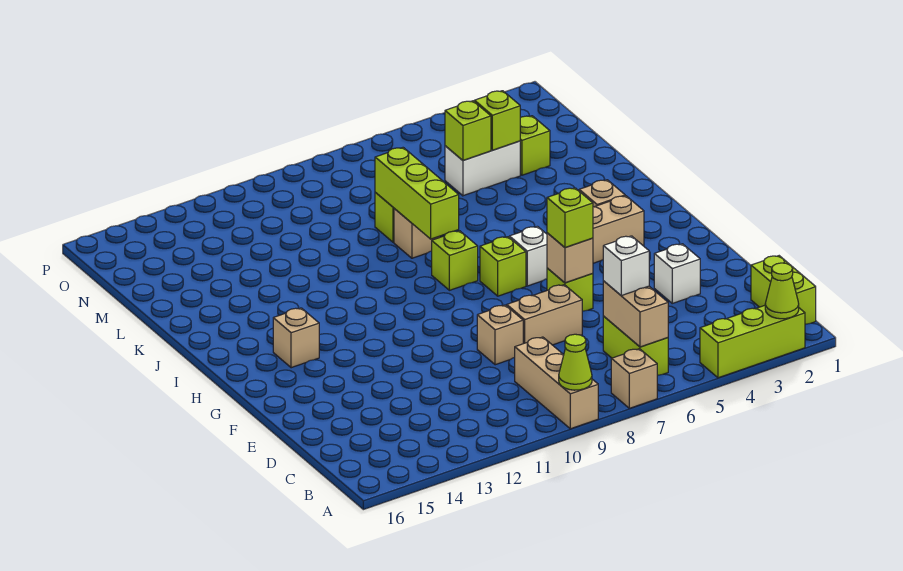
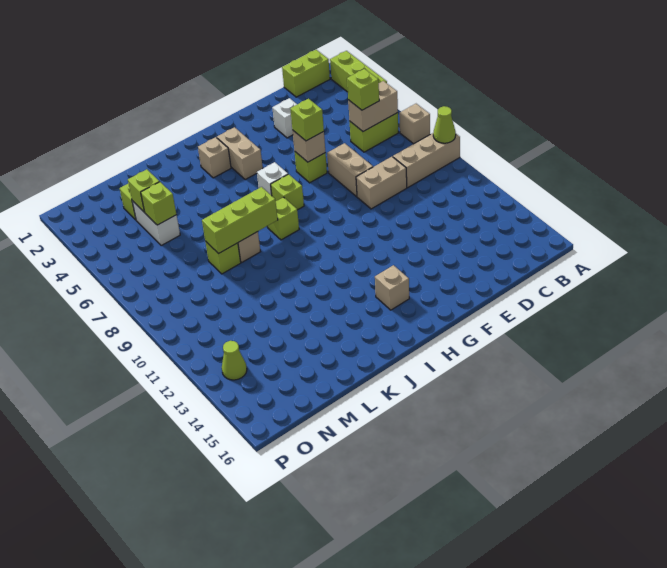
lime cone A2 level 2 -> lime cone O13 level 1
white brick C6 level 3 -> lime brick C6 level 3
tan brick E9 level 1 -> tan brick D9:E9 level 1

